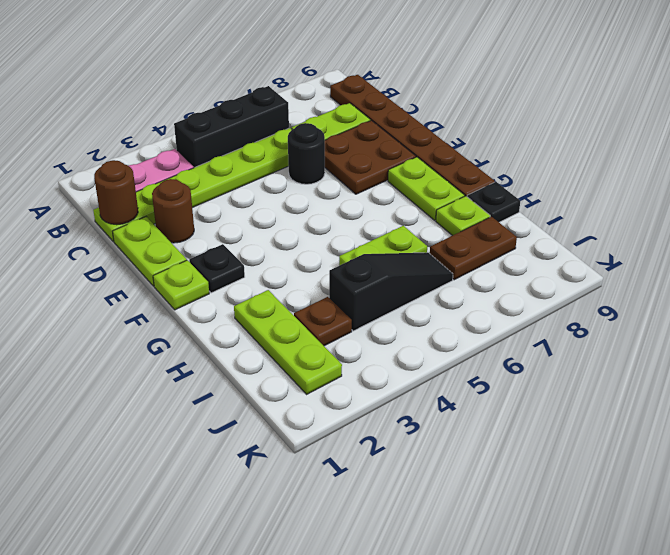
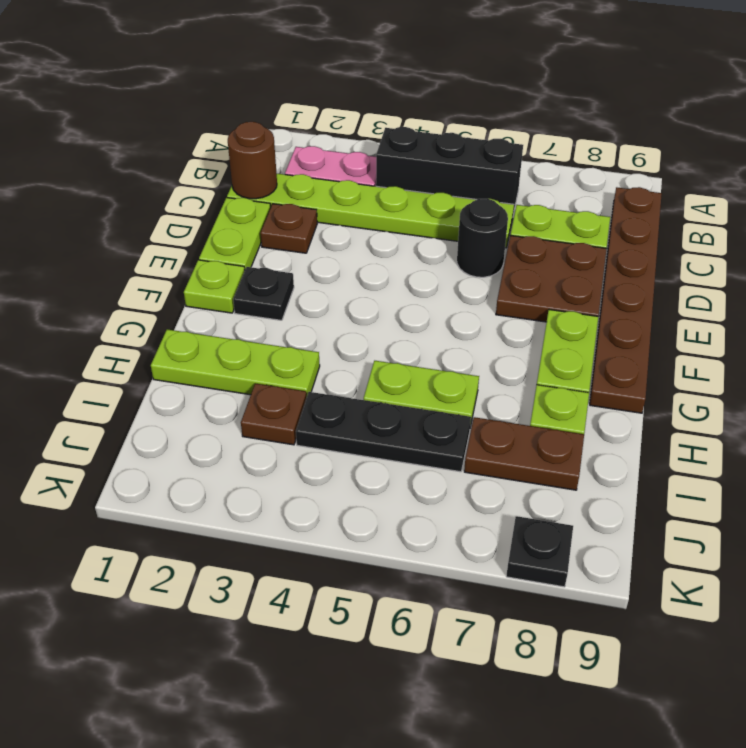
brown round brick D2 level 1 -> brown plate D2 level 1
lime plate H2:J2 level 1 -> lime plate H1:H3 level 1
black plate H9 level 1 -> black plate K8 level 1
black slope I4:I6 level 1 top 4 -> black plate I4:I6 level 1

